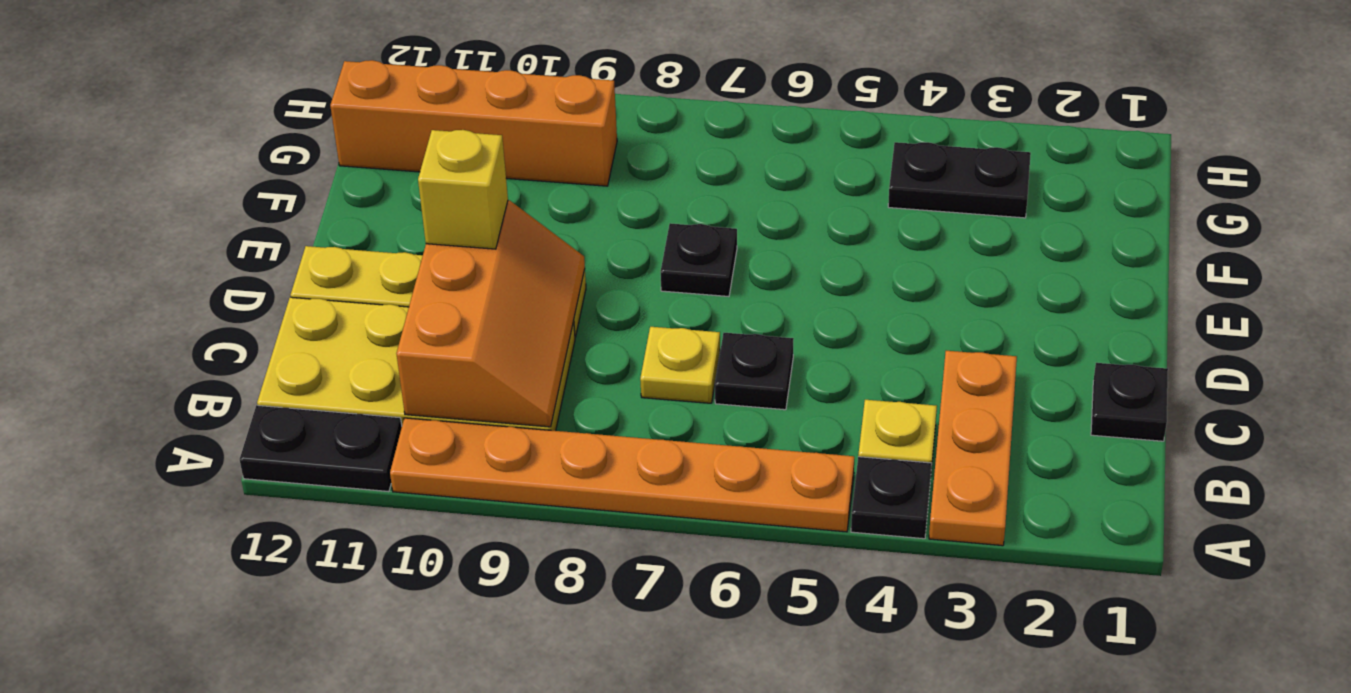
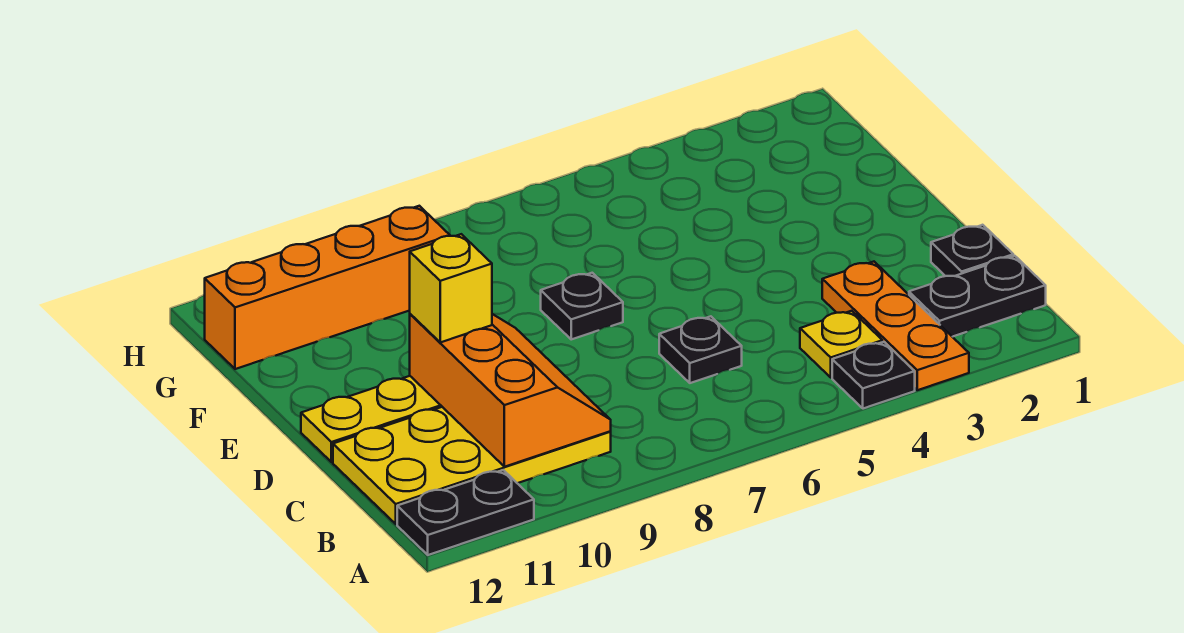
orange plate A5:A10 level 1 -> none
yellow plate C7 level 1 -> none
black plate G3:G4 level 1 -> black plate B1:B2 level 1

